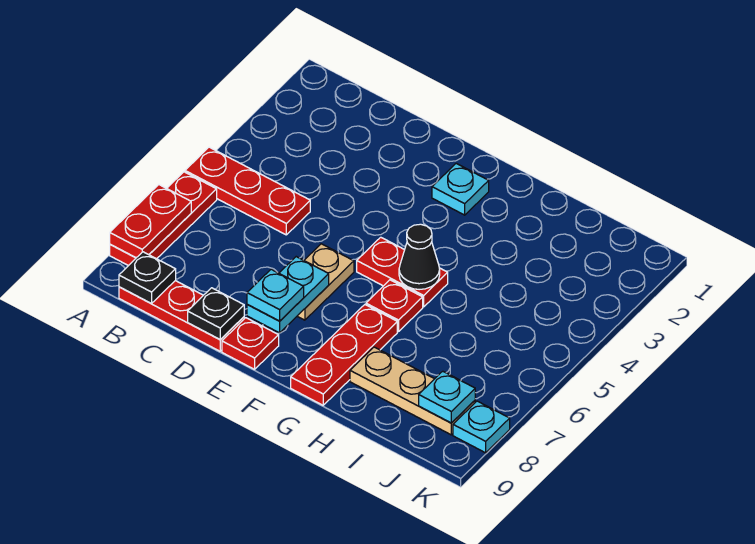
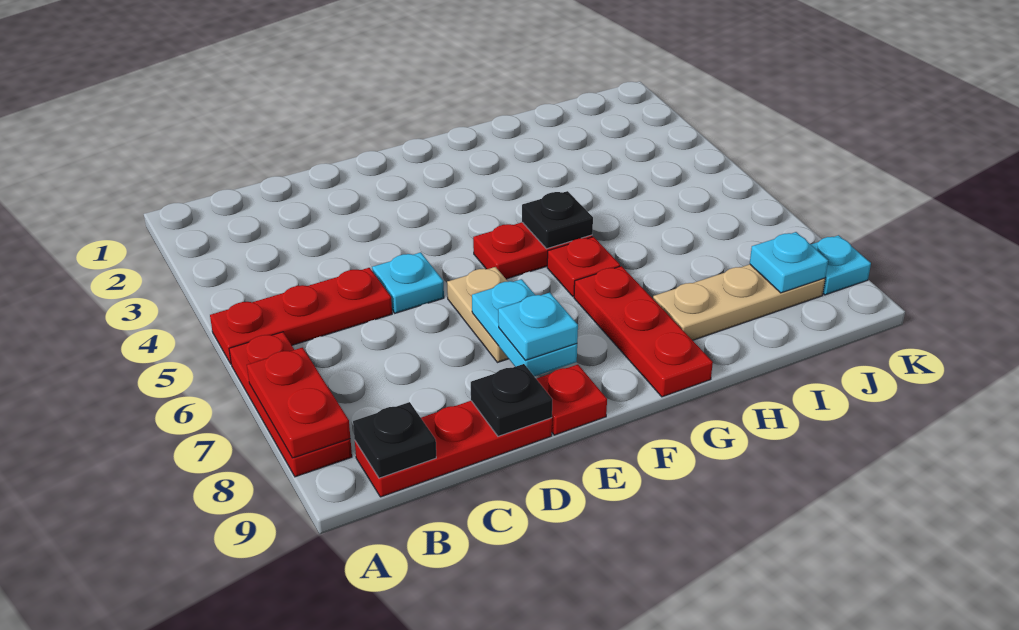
cyan plate F2 level 1 -> cyan plate D5 level 1
black cone G5 level 2 -> black plate G5 level 2

